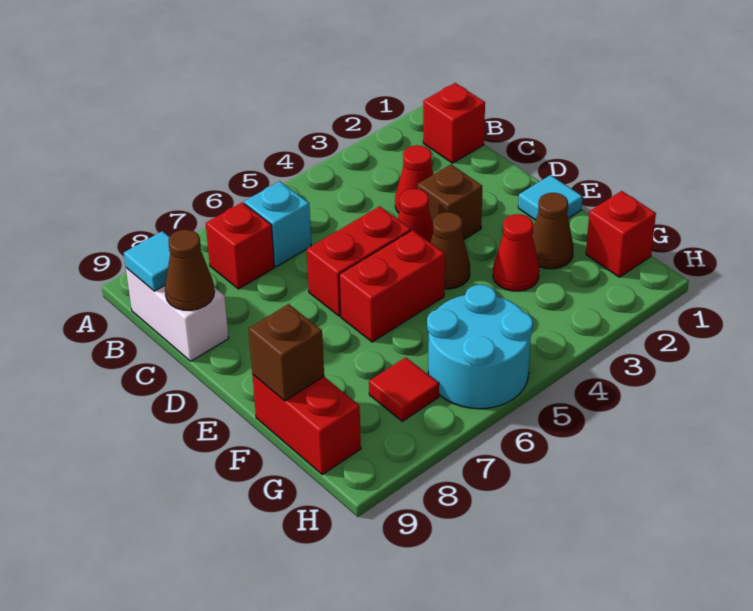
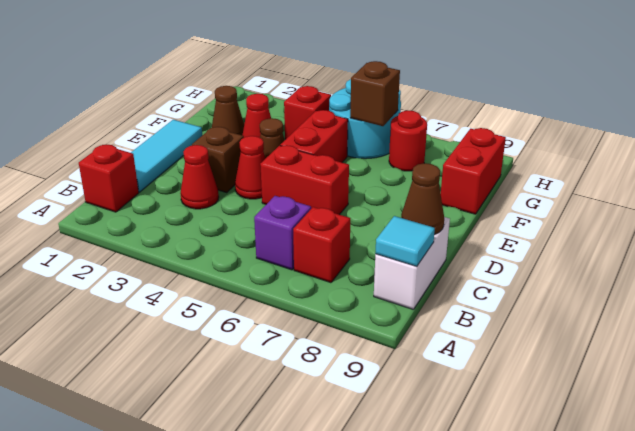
cyan brick B6 level 1 -> purple brick B6 level 1
cyan tile E1 level 1 -> cyan tile C1:E1 level 1
red brick E5:E6 level 1 -> red brick E5:F5 level 1
brown brick F9 level 2 -> brown brick G6 level 2
red brick G1 level 1 -> red brick G4 level 1
red tile G7 level 1 -> red round brick G7 level 1

